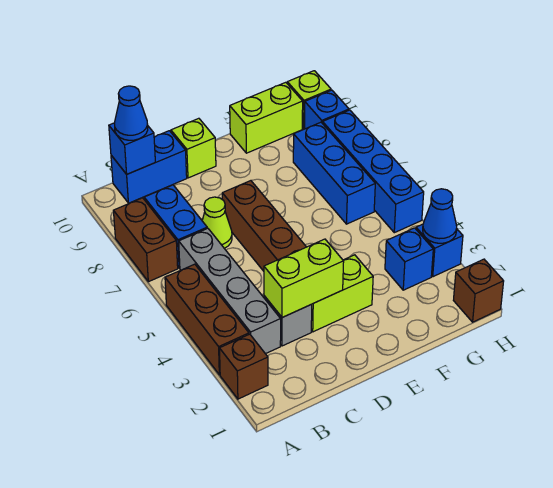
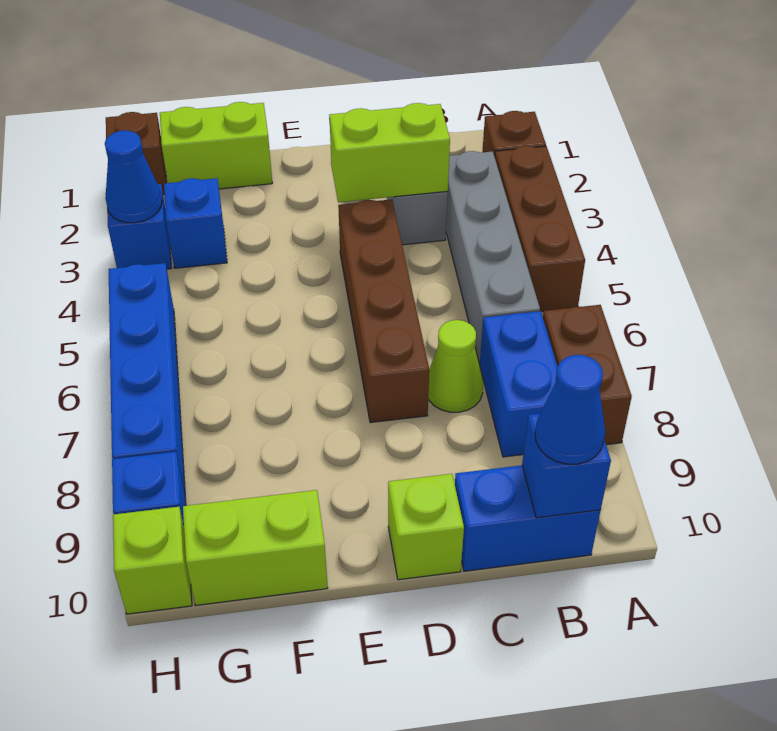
lime brick D3:E3 level 1 -> lime brick F1:G1 level 1
blue brick G6:G8 level 1 -> none

